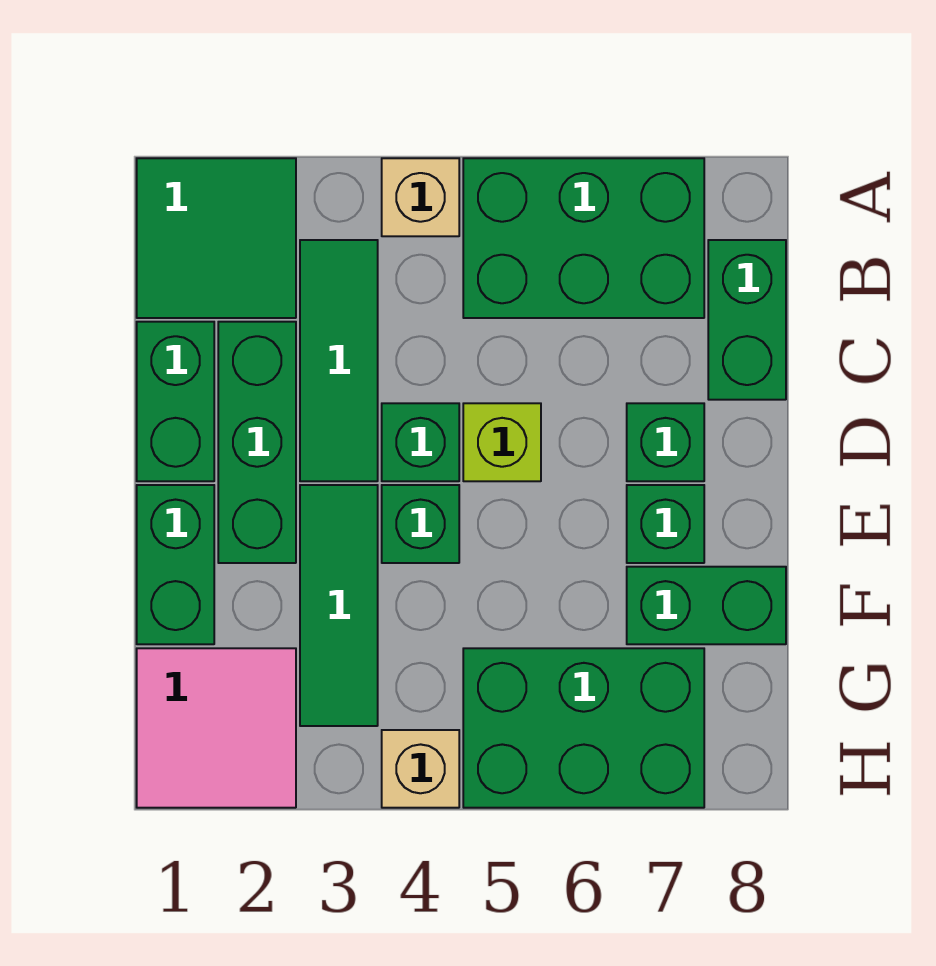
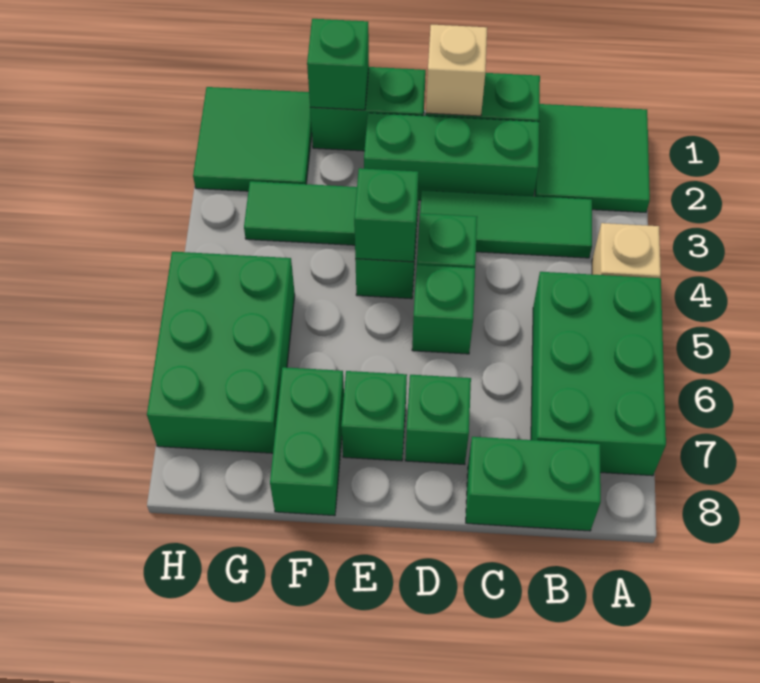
lime brick D5 level 1 -> green brick D5 level 1
none -> green brick E4 level 2
none -> green brick F1 level 2
pink tile G1:H2 level 1 -> green tile G1:H2 level 1
tan brick H4 level 1 -> tan brick D1 level 2

